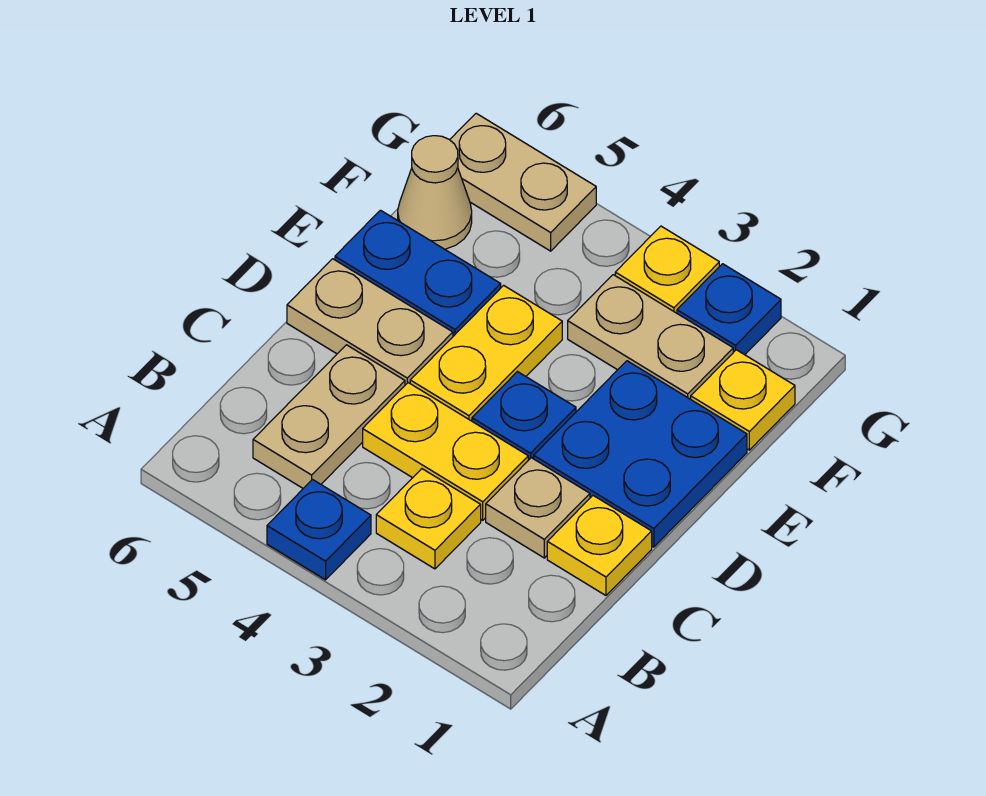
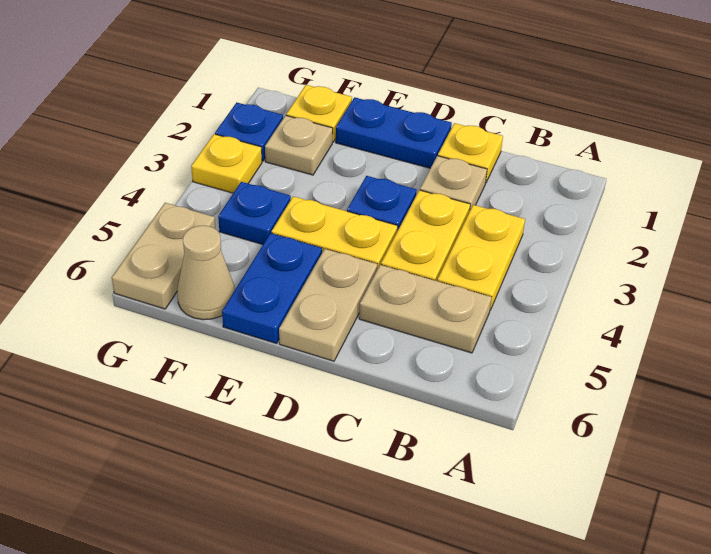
blue plate A4 level 1 -> blue plate F4 level 1
yellow plate B3 level 1 -> yellow plate B3:B4 level 1
blue plate D1:E2 level 1 -> blue plate D1:E1 level 1
tan plate F2:F3 level 1 -> tan plate F2 level 1

